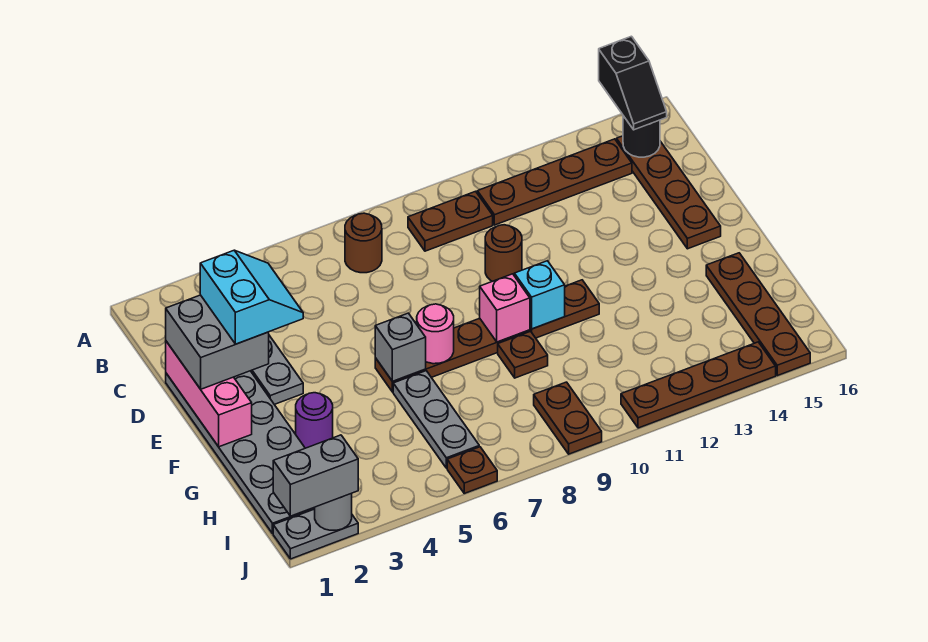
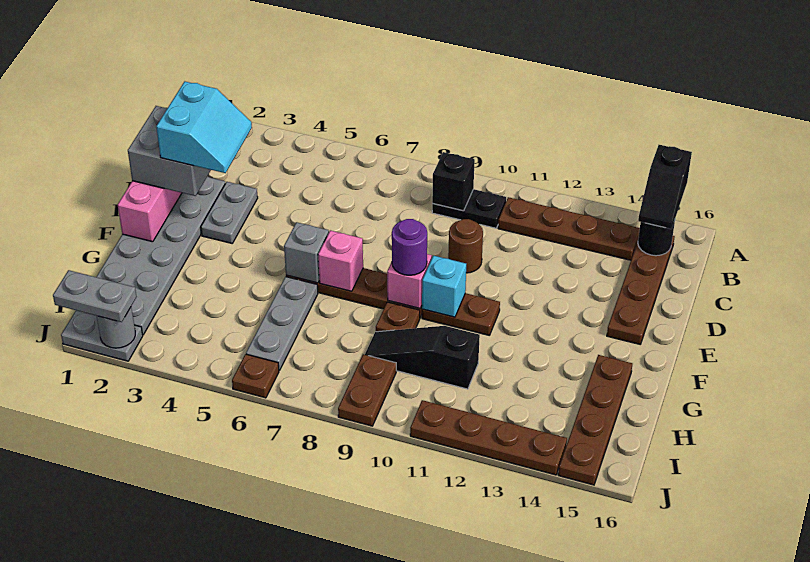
brown round brick B7 level 1 -> none
brown plate B9:B10 level 1 -> black plate B9:B10 level 1
none -> black brick B9 level 2
pink round brick F7 level 2 -> pink brick F7 level 2
purple round brick G3 level 1 -> purple round brick F9 level 3
none -> black slope H9:H11 level 1 top 11
grey brick J1:J2 level 3 -> grey plate J1:J2 level 3

